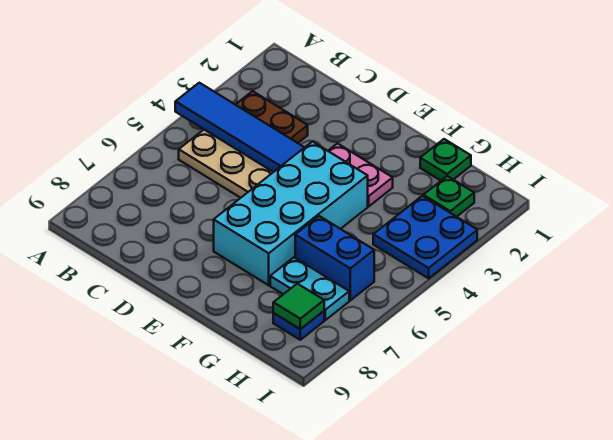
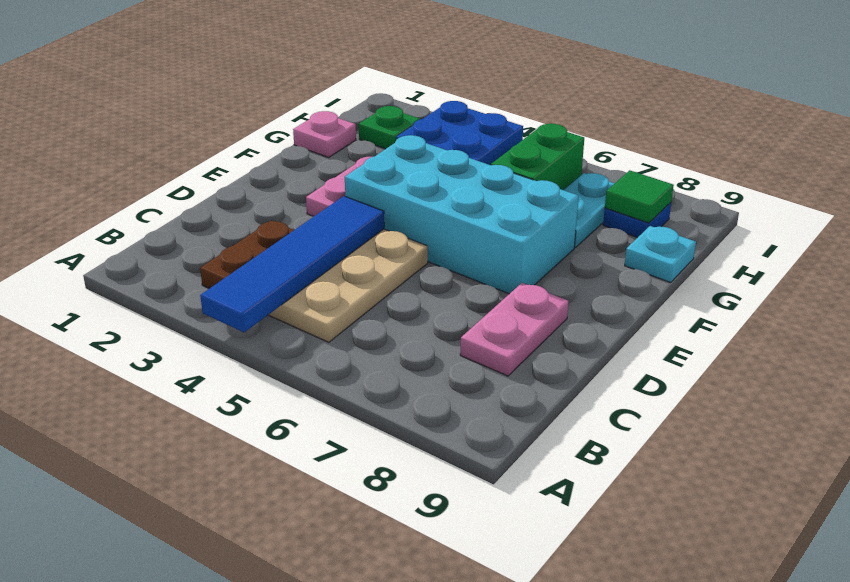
none -> pink plate C8:D8 level 1
green plate G1 level 1 -> pink plate G1 level 1
blue brick G6:H6 level 1 -> green brick G6:H6 level 1
none -> cyan plate G9 level 1

